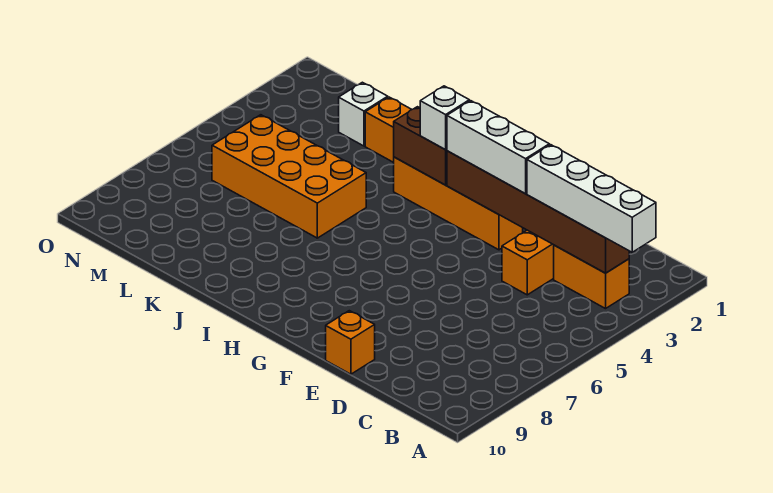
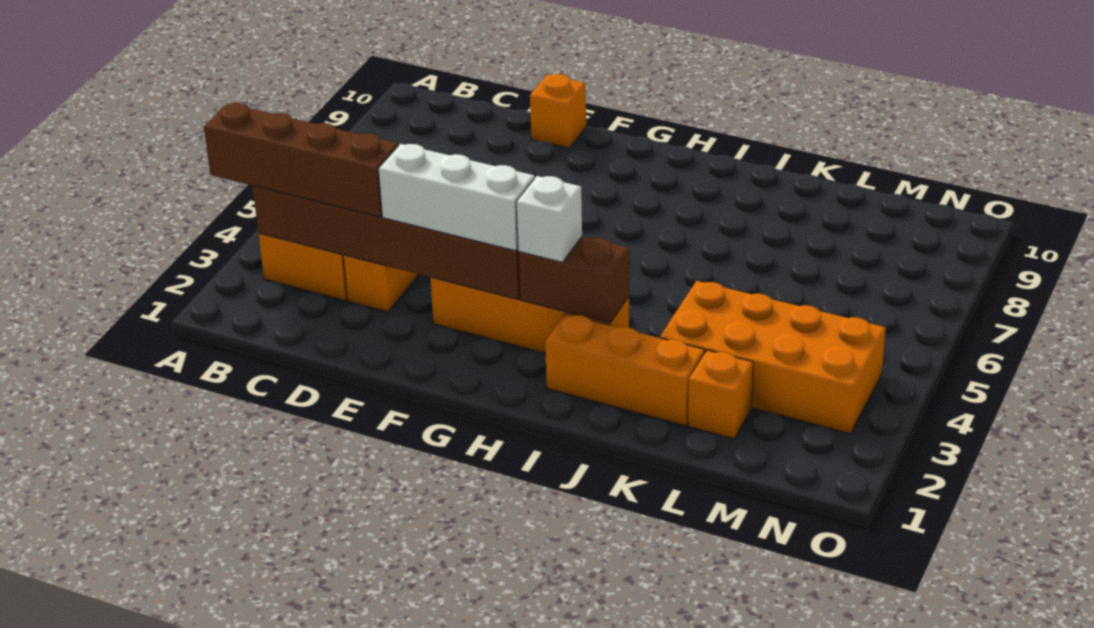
white brick A3:D3 level 3 -> brown brick A3:D3 level 3
orange brick J5:M6 level 1 -> orange brick K3:N4 level 1
white brick L2 level 1 -> orange brick L2 level 1

